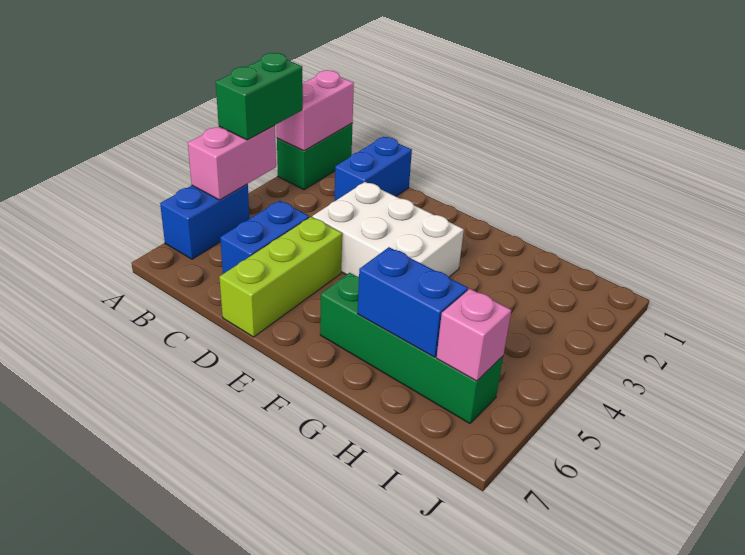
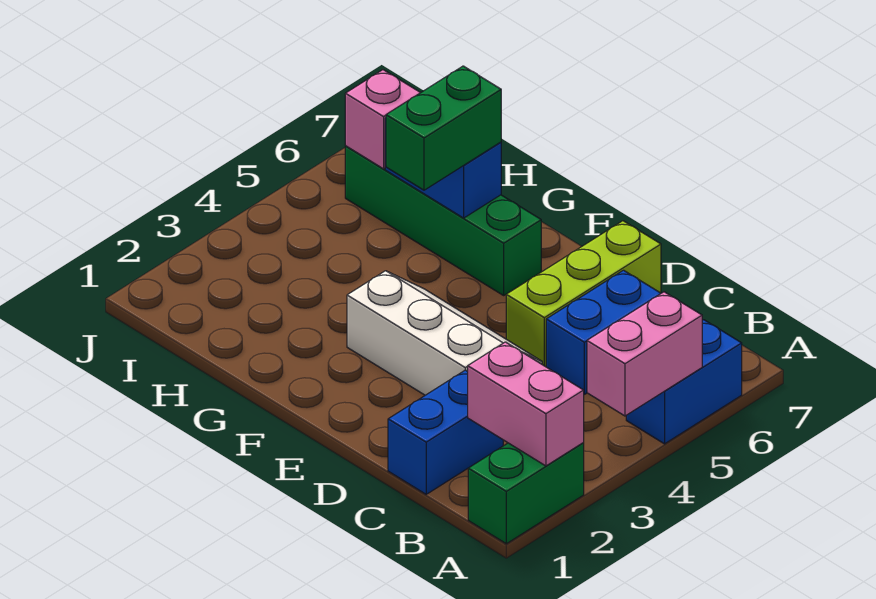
pink brick A1:A2 level 2 -> pink brick A2:B2 level 2
green brick A3:A4 level 3 -> green brick G5:G6 level 3
white brick D3:F4 level 1 -> white slope D3:F4 level 1 top 3

